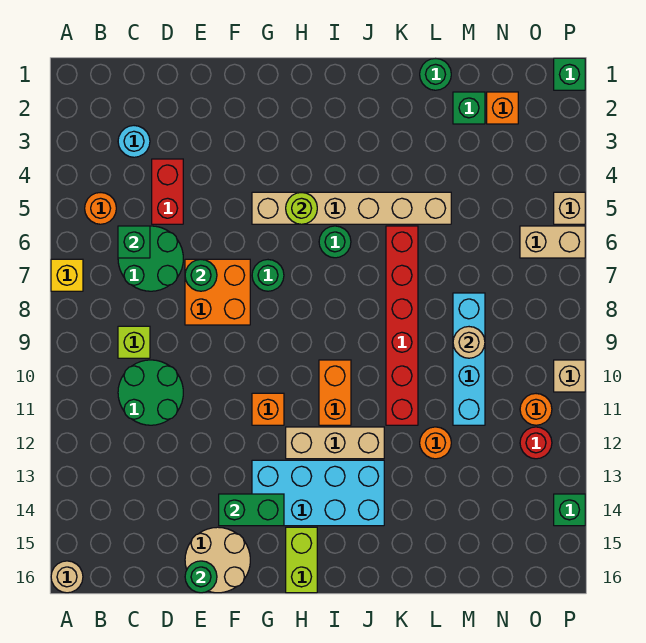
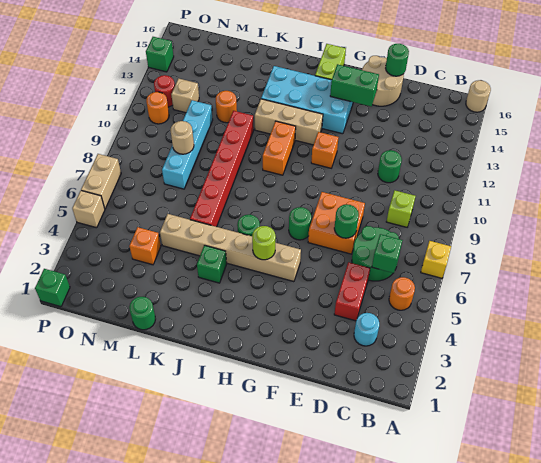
green round brick C10:D11 level 1 -> green round brick D11 level 1
green brick M2 level 1 -> green brick J4 level 1
orange brick N2 level 1 -> orange brick M4 level 1
tan brick O6:P6 level 1 -> tan brick P6:P7 level 1
tan brick P10 level 1 -> tan brick N12 level 1

